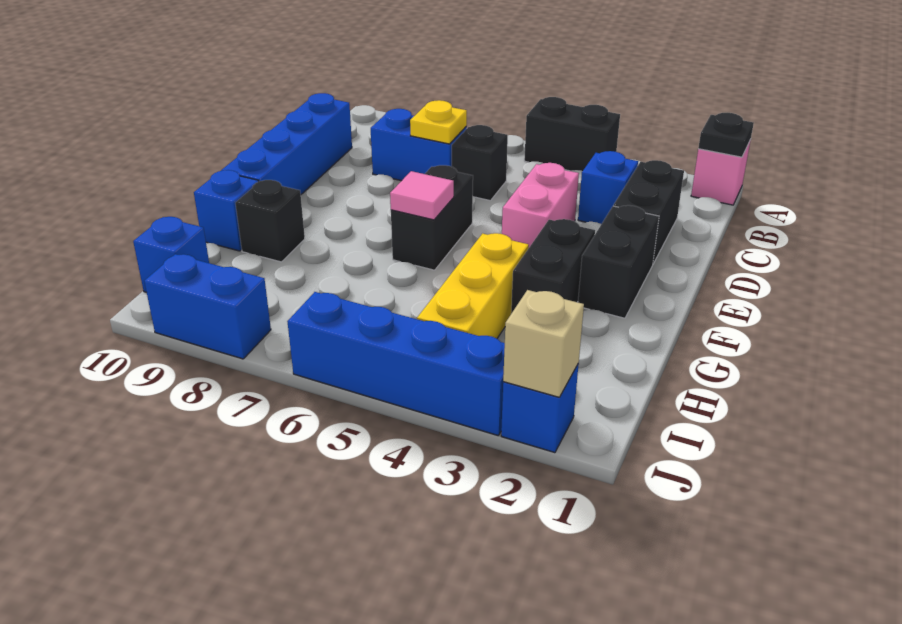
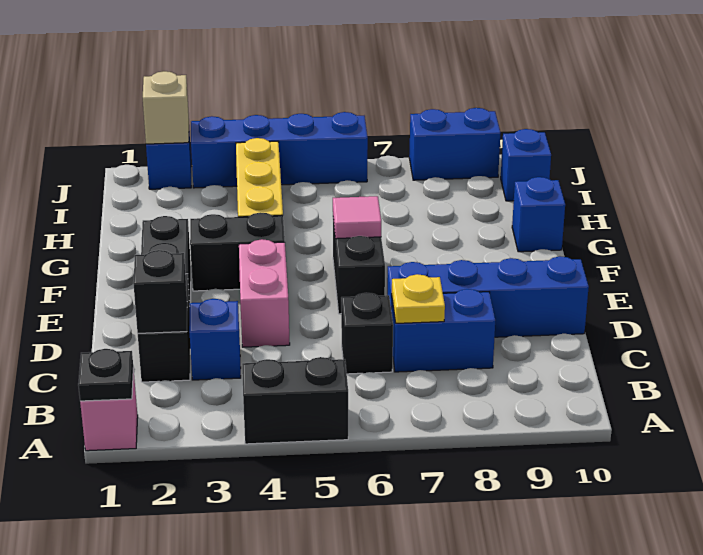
blue brick C10:F10 level 1 -> blue brick D7:D10 level 1
black brick F3:G3 level 1 -> black brick F3:F4 level 1
black brick G9 level 1 -> black brick C2 level 2

